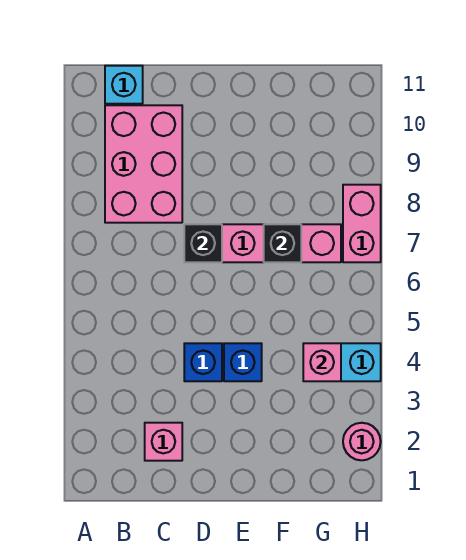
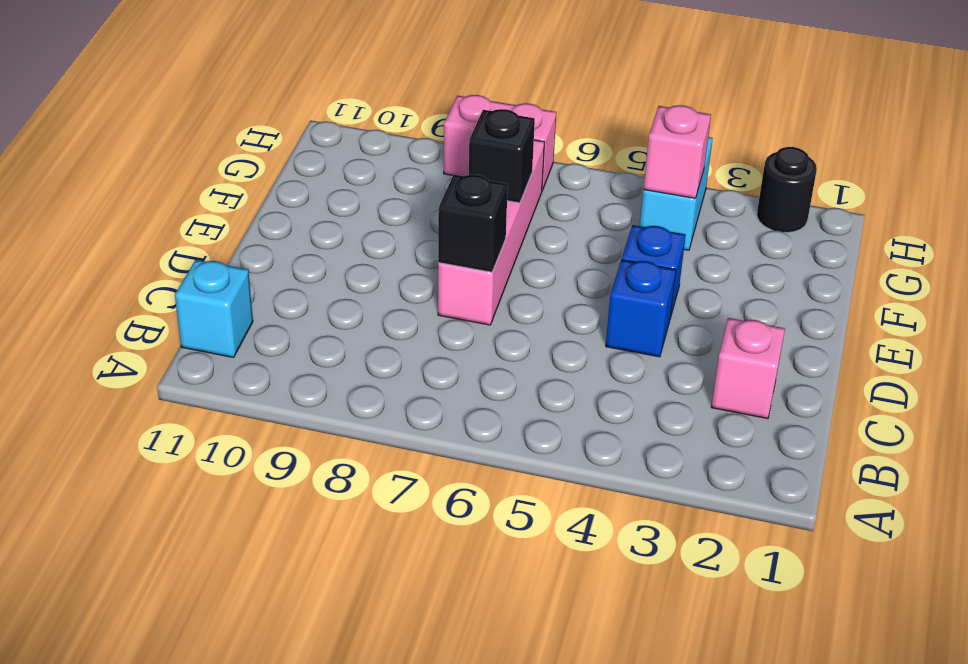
pink brick B8:C10 level 1 -> none
pink round brick H2 level 1 -> black round brick H2 level 1

